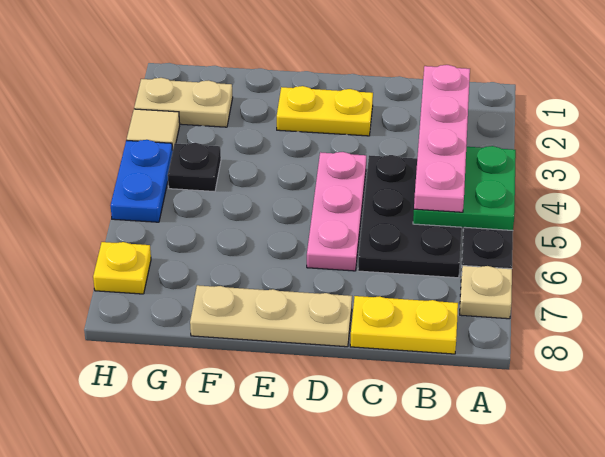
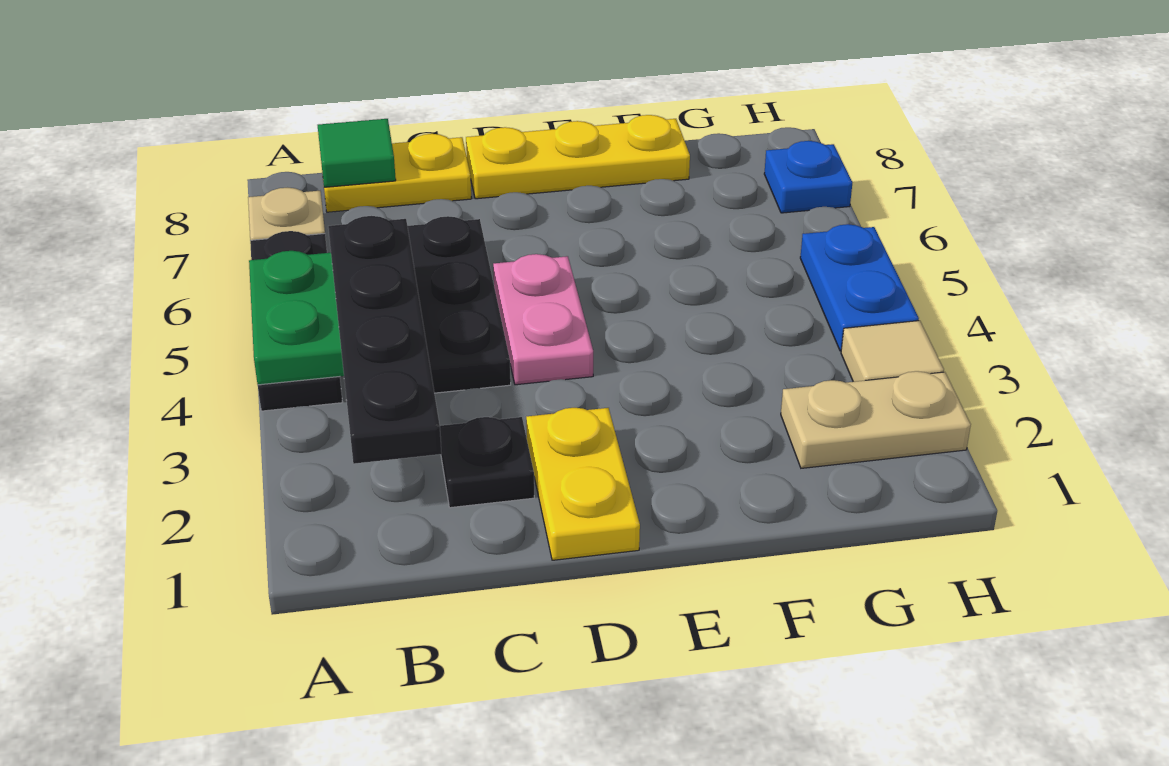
pink plate B2:B5 level 3 -> black plate B2:B5 level 3
none -> green tile B8 level 2
yellow plate D2:E2 level 1 -> yellow plate D1:D2 level 1
pink plate D4:D6 level 1 -> pink plate D4:D5 level 1
tan plate D8:F8 level 1 -> yellow plate D8:F8 level 1
black plate G4 level 1 -> black plate C2 level 1
yellow plate H7 level 1 -> blue plate H7 level 1

